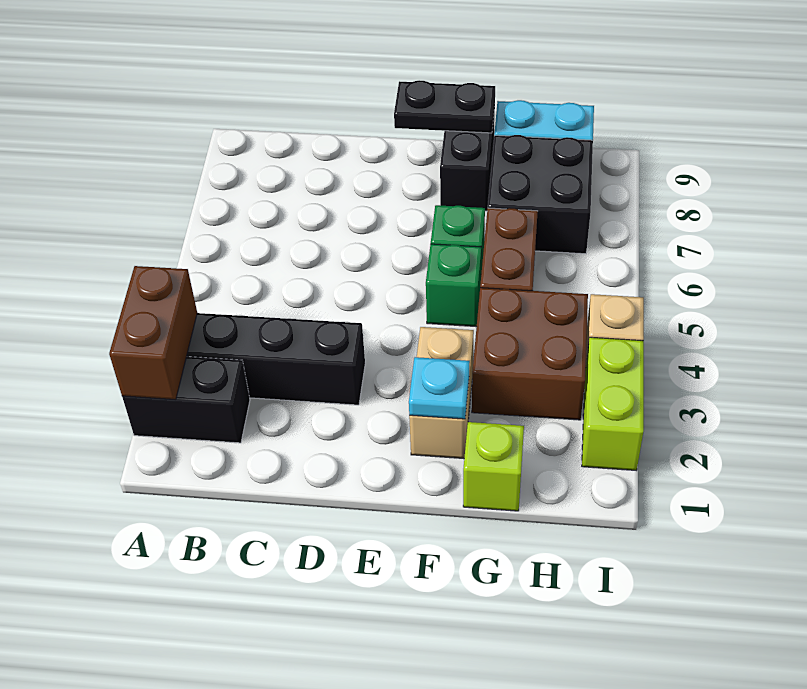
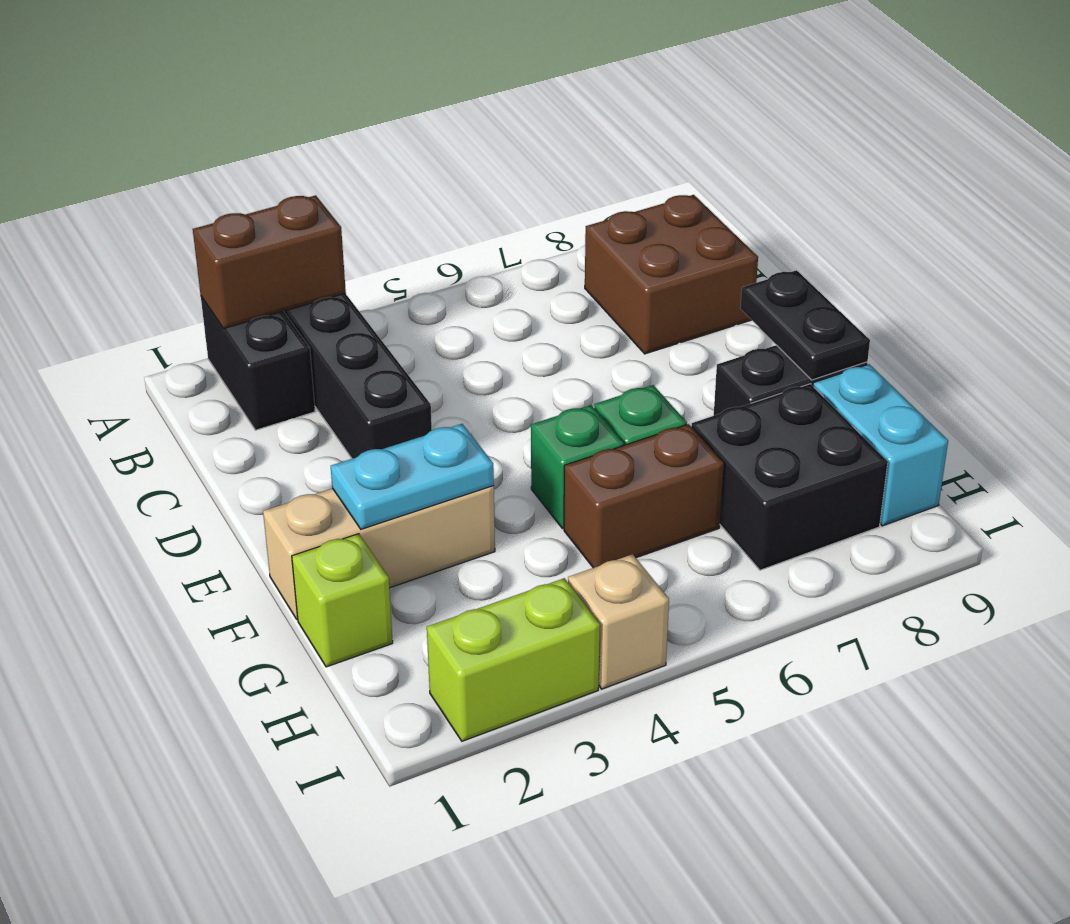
tan brick F2:F3 level 1 -> tan brick F1:F3 level 1
cyan plate F2 level 2 -> cyan plate F2:F3 level 2
brown brick G3:H4 level 1 -> brown brick B8:C9 level 1

